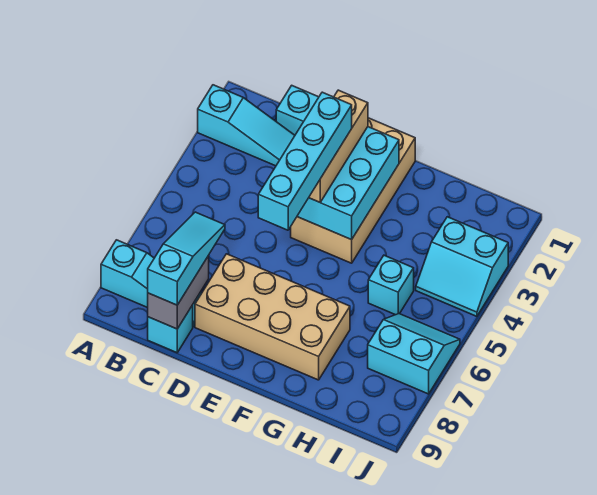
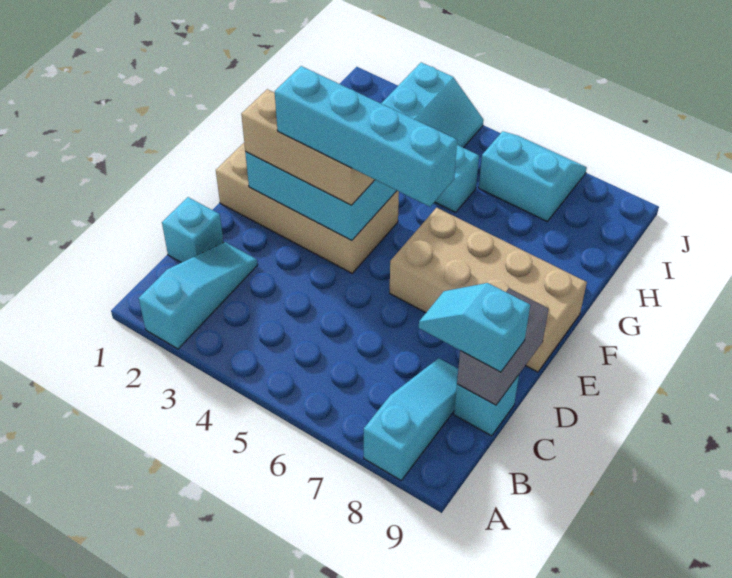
cyan slope C7:C9 level 3 top 9 -> cyan slope C8:C9 level 3 top 9
grey brick C8:C9 level 2 -> grey brick C9:D9 level 2
tan brick D7:G8 level 1 -> tan brick E6:F9 level 1
cyan slope I6:J7 level 1 top 7 -> cyan slope I6:J7 level 1 top I

